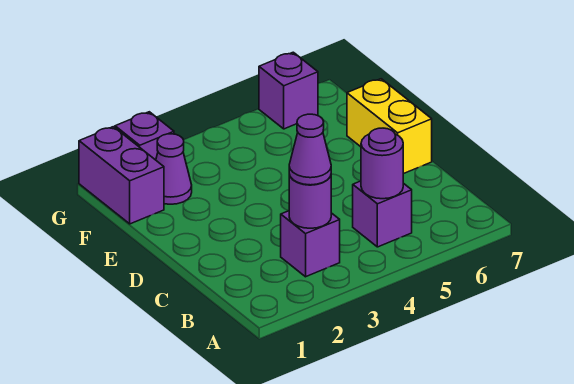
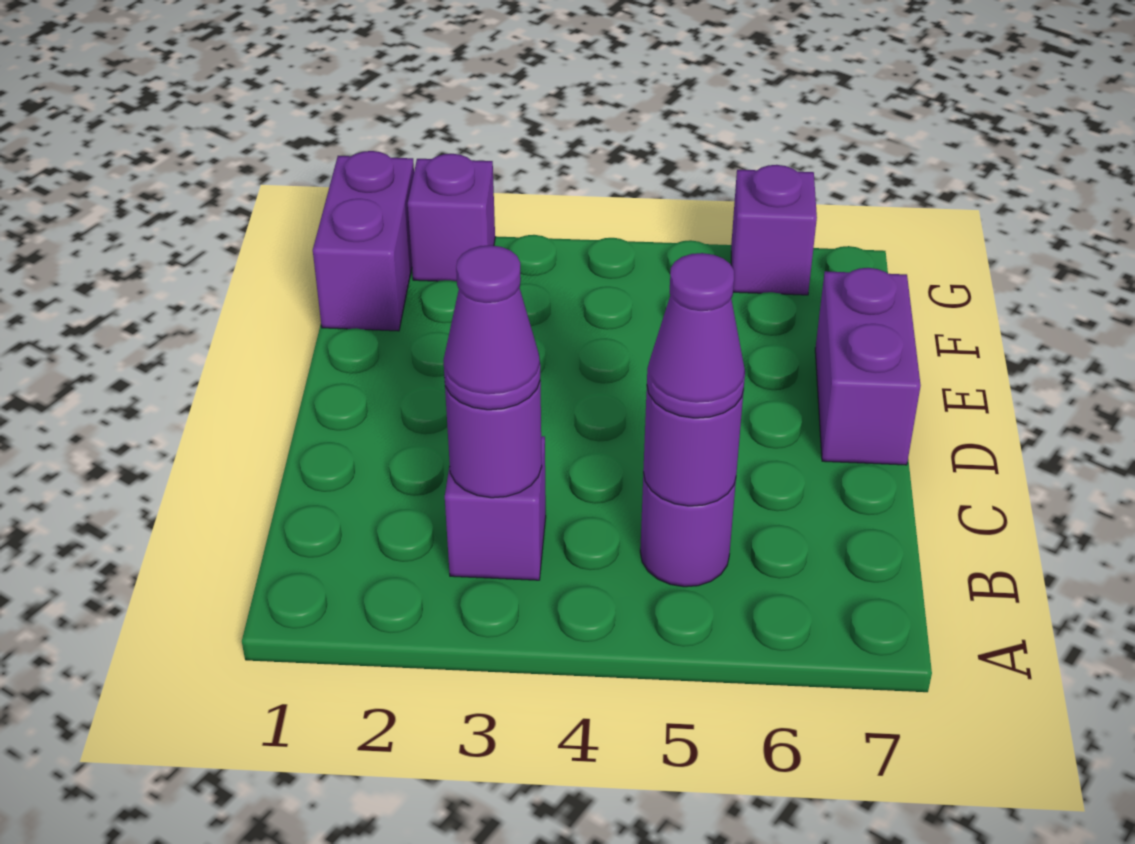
purple brick B5 level 1 -> purple round brick B5 level 1
yellow brick D7:E7 level 1 -> purple brick D7:E7 level 1
purple cone F2 level 1 -> purple cone B5 level 3

